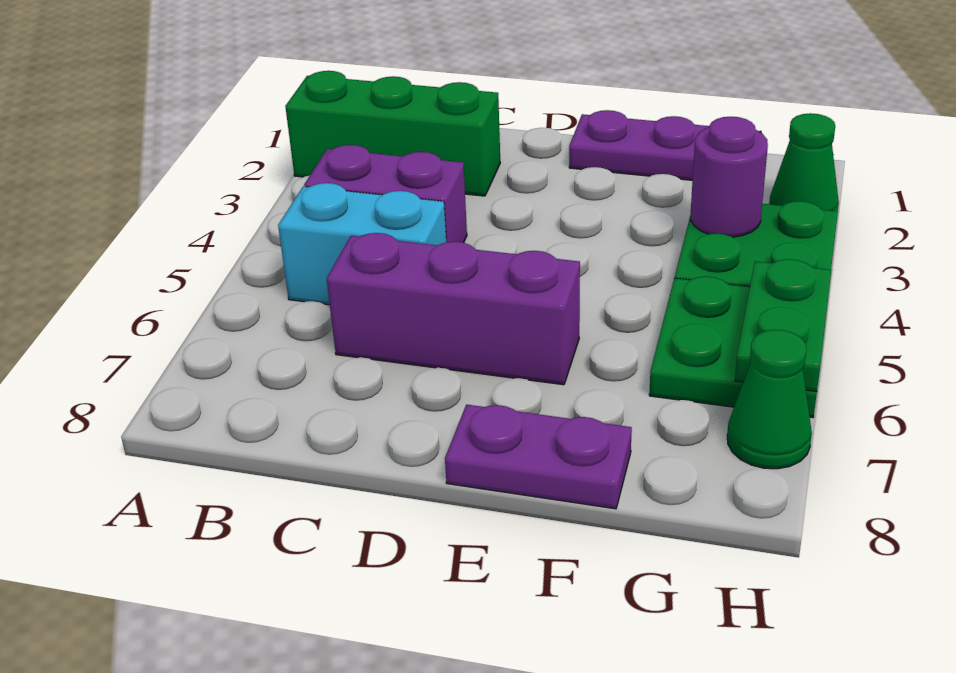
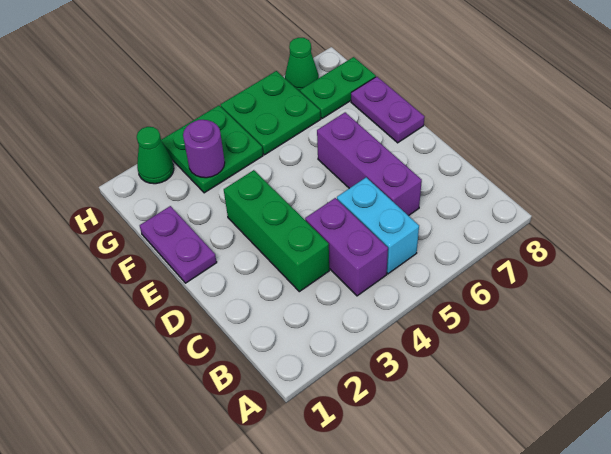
green brick A2:C2 level 1 -> green brick C3:E3 level 1
green plate H5:H6 level 2 -> green plate G7:G8 level 1

